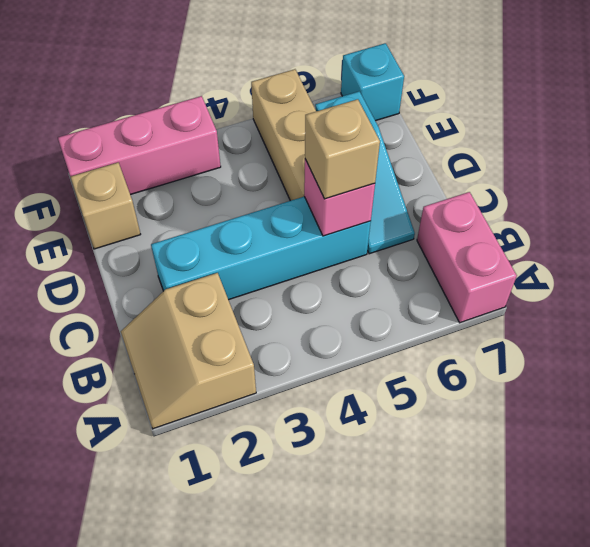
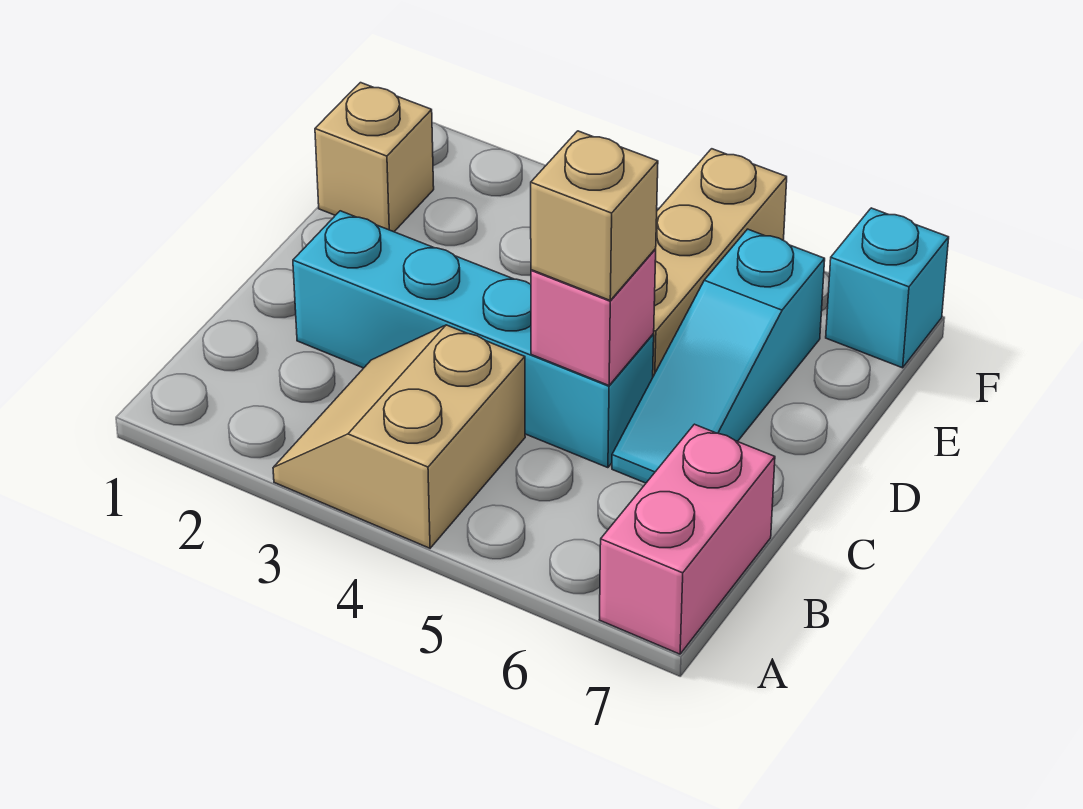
tan slope A1:B2 level 1 top 2 -> tan slope A3:B4 level 1 top 4
pink brick F1:F3 level 1 -> none

